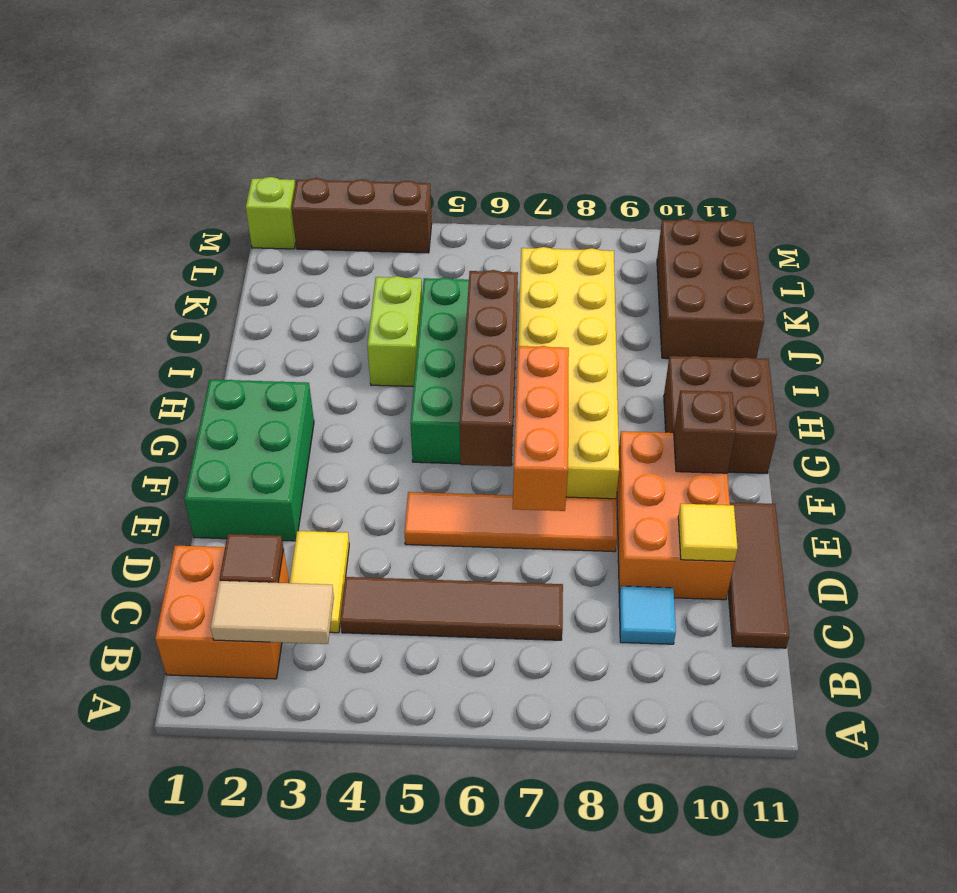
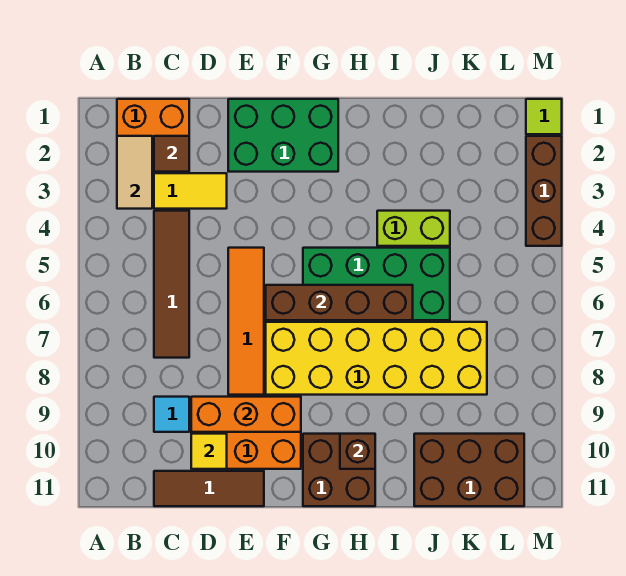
orange brick E7:G7 level 2 -> orange brick D9:F9 level 2
brown brick F10 level 2 -> brown brick H10 level 2
lime brick M1 level 1 -> lime tile M1 level 1

